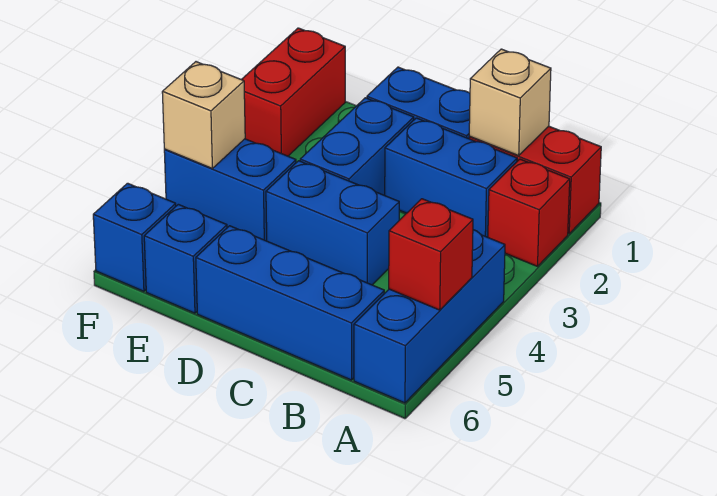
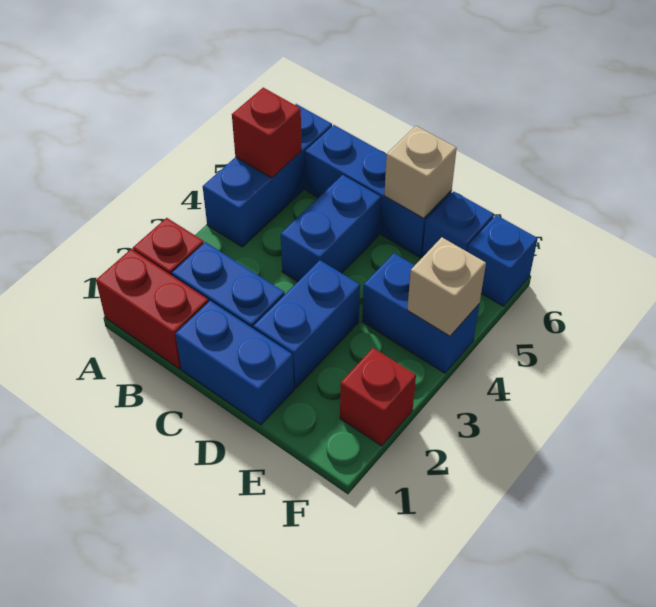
tan brick B1 level 2 -> tan brick D6 level 2
blue brick C4:D4 level 1 -> blue brick C4:C5 level 1
red brick F1:F2 level 1 -> red brick F2 level 1

